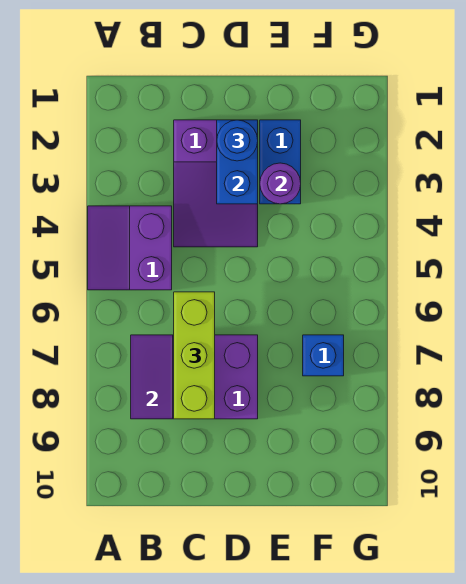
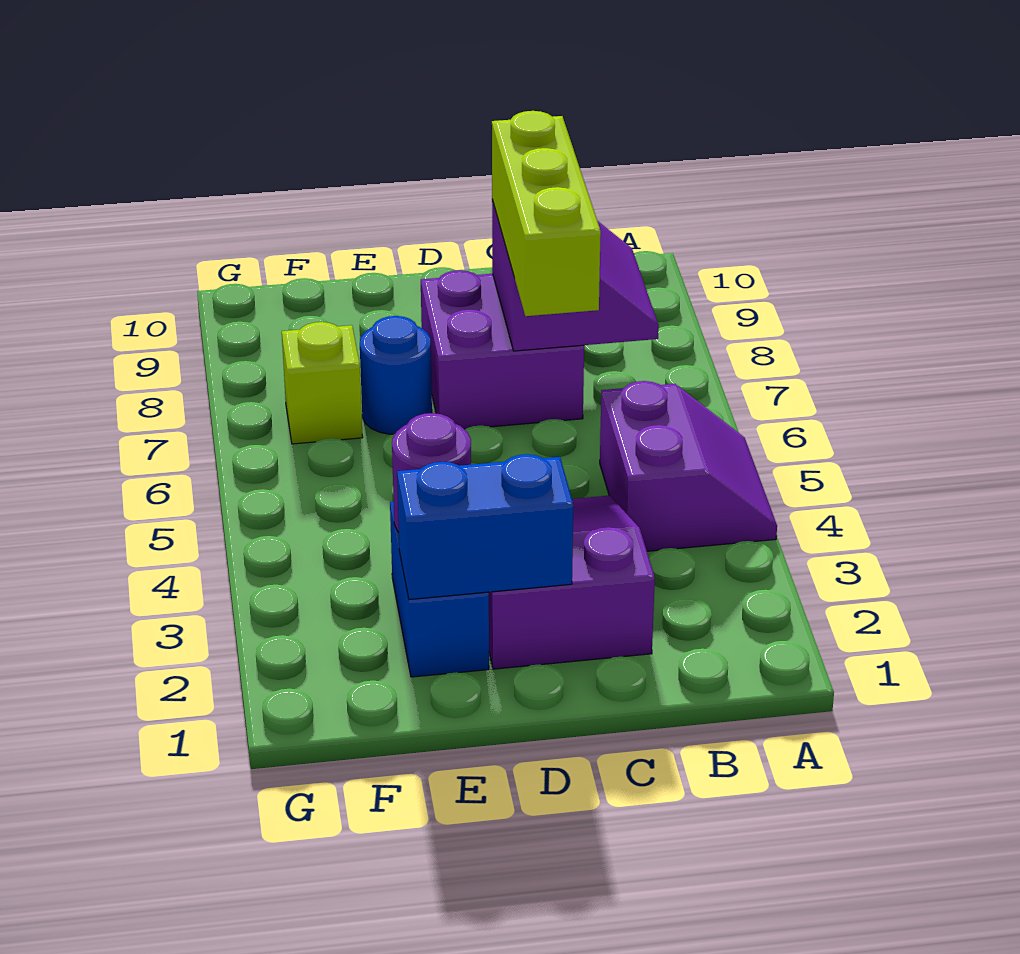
blue brick D2:D3 level 2 -> blue brick D2:E2 level 2
blue round brick D2 level 3 -> blue round brick E7 level 1
blue brick F7 level 1 -> lime brick F7 level 1

